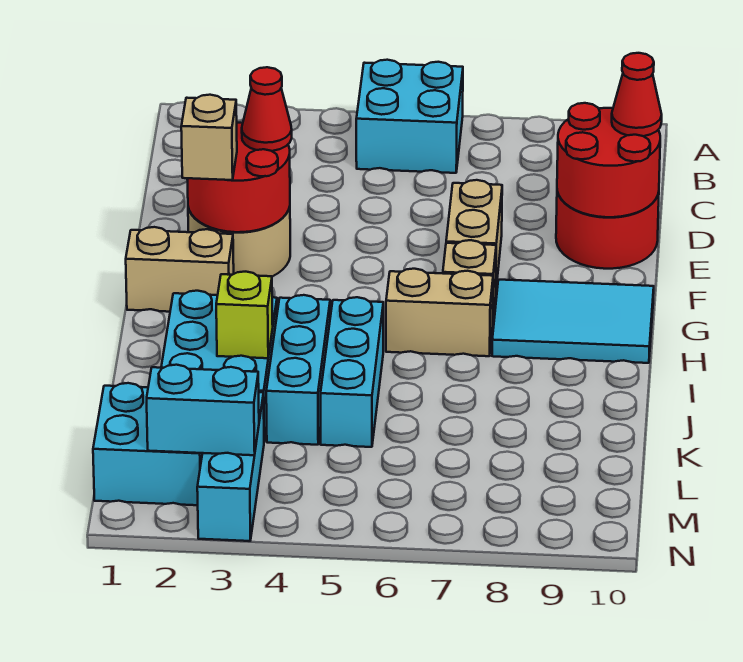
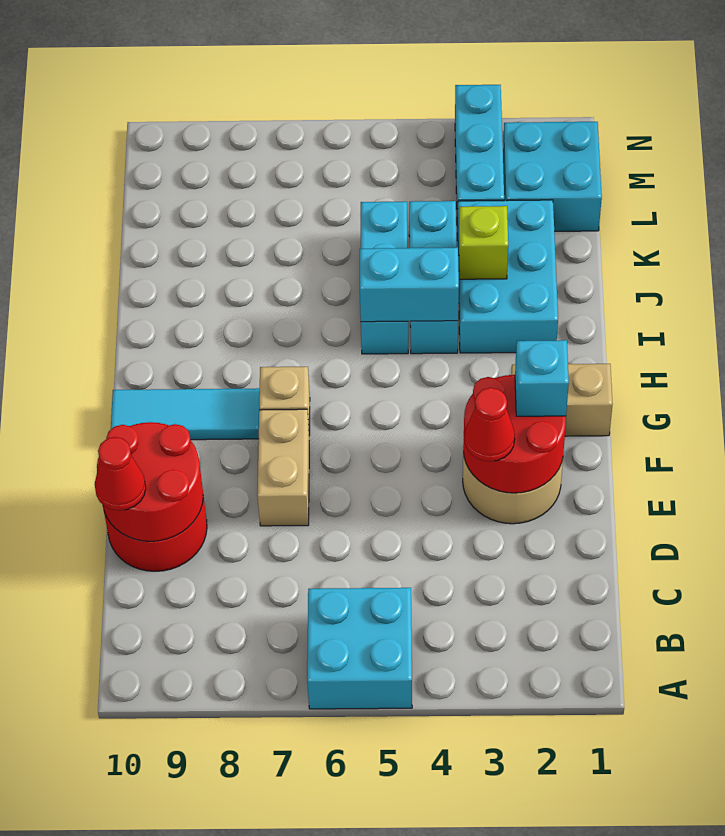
tan brick F2 level 3 -> cyan brick F2 level 3
cyan tile G8:H10 level 1 -> cyan tile G8:G10 level 1
tan brick H6:H7 level 1 -> none
cyan brick M2:M3 level 2 -> cyan brick I4:I5 level 2

